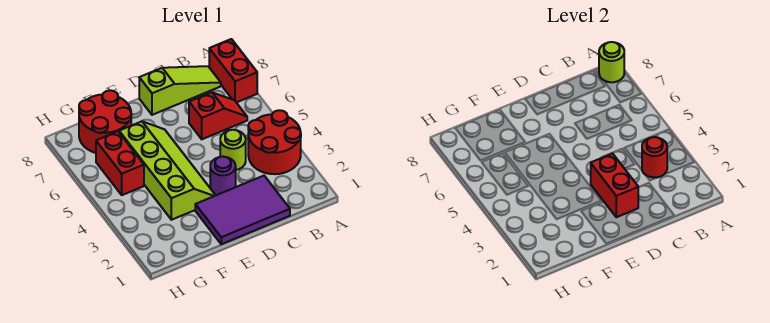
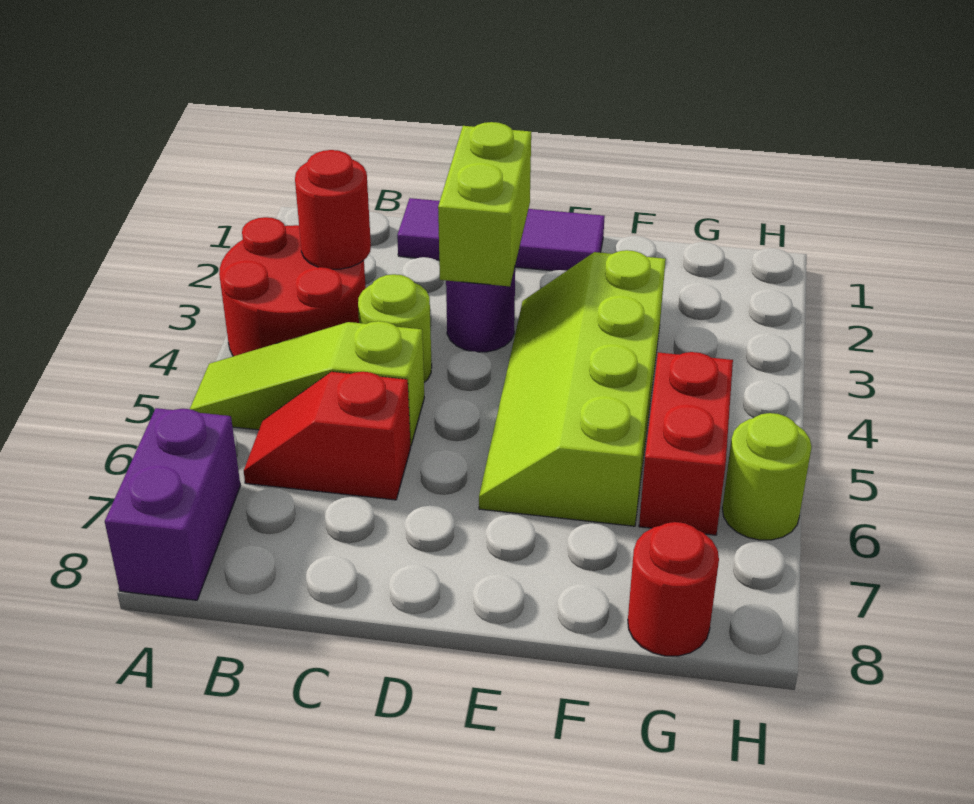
red brick A7:A8 level 1 -> purple brick A7:A8 level 1
lime round brick A8 level 2 -> lime round brick H6 level 1
lime slope B8:D8 level 1 top D -> lime slope A5:C5 level 1 top C
purple tile C1:E2 level 1 -> purple tile C1:E1 level 1
red brick D2:D3 level 2 -> lime brick D2:D3 level 2
red round brick F7:G8 level 1 -> red round brick G8 level 1

